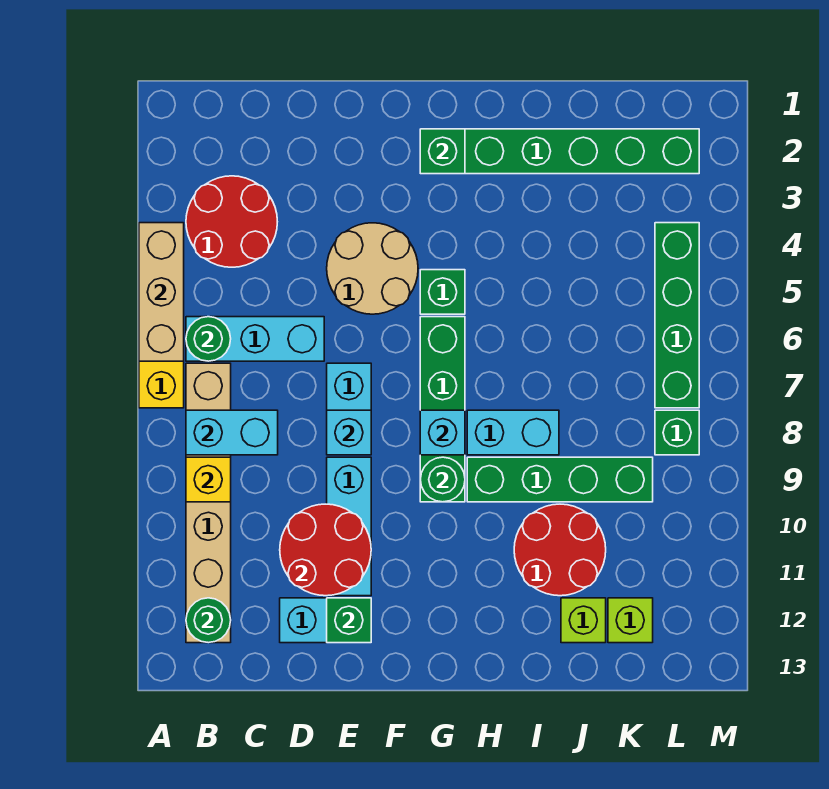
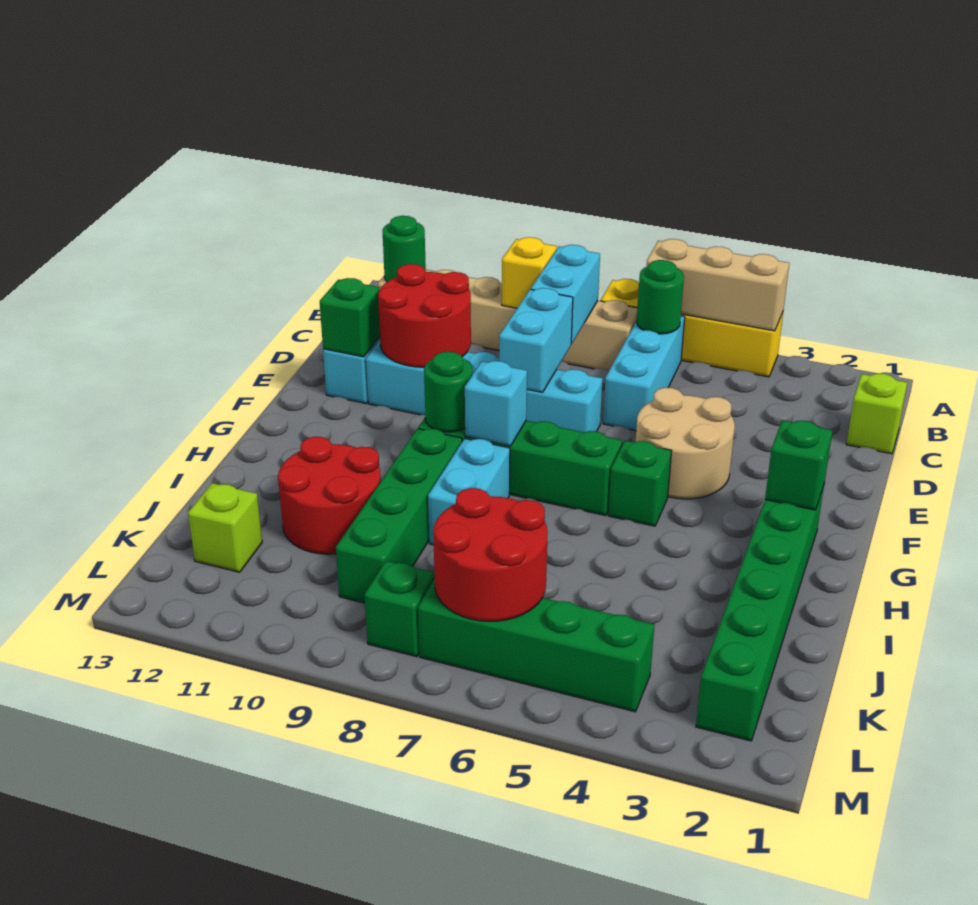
red round brick B3:C4 level 1 -> red round brick K6:L7 level 2
cyan brick E8 level 2 -> cyan brick D8:E8 level 2
lime brick J12 level 1 -> lime brick C1 level 1

